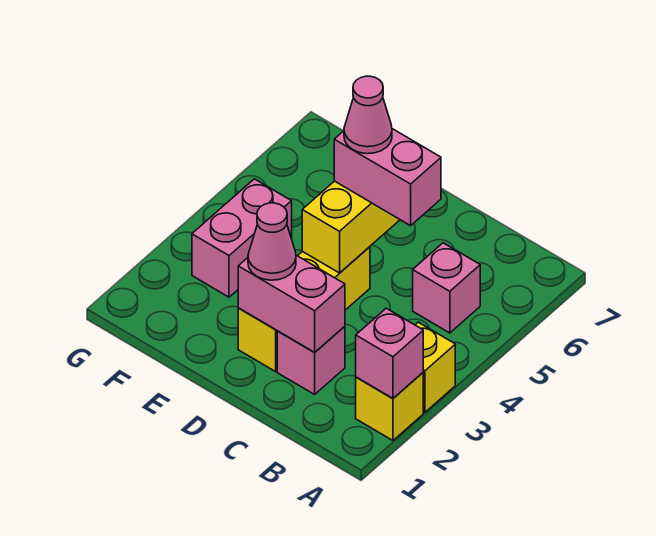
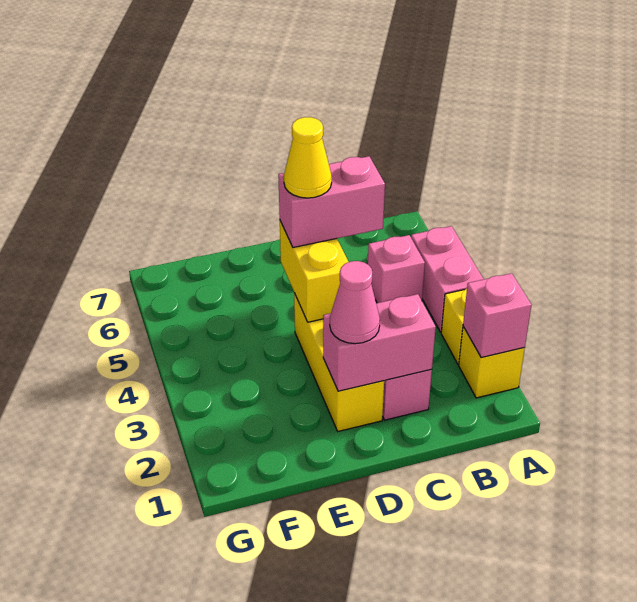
pink cone D5 level 4 -> yellow cone D5 level 4
pink brick F3:F4 level 1 -> pink brick A4:A5 level 1

